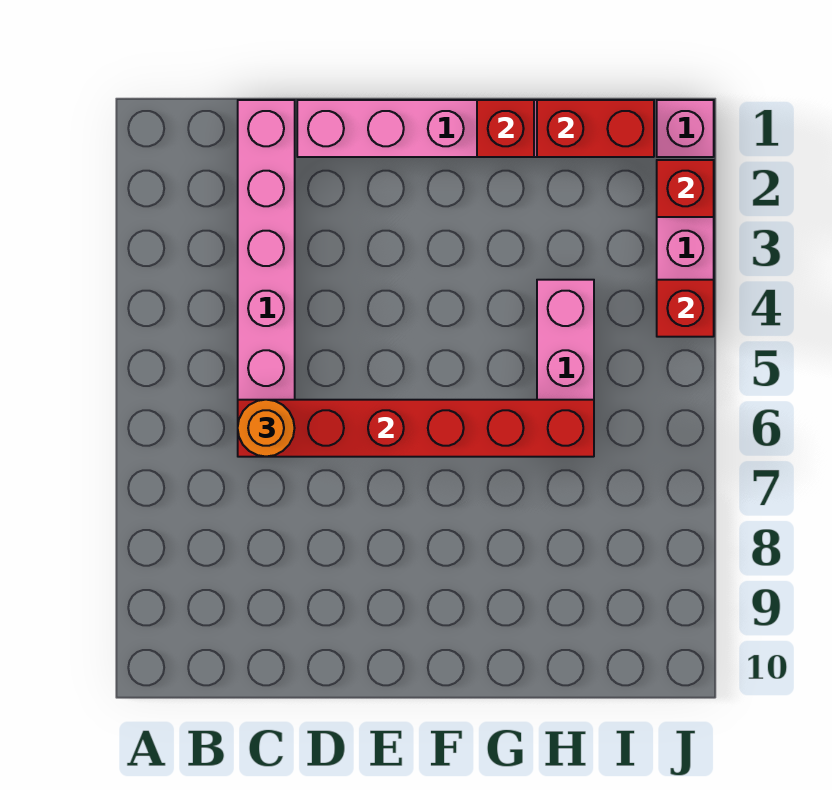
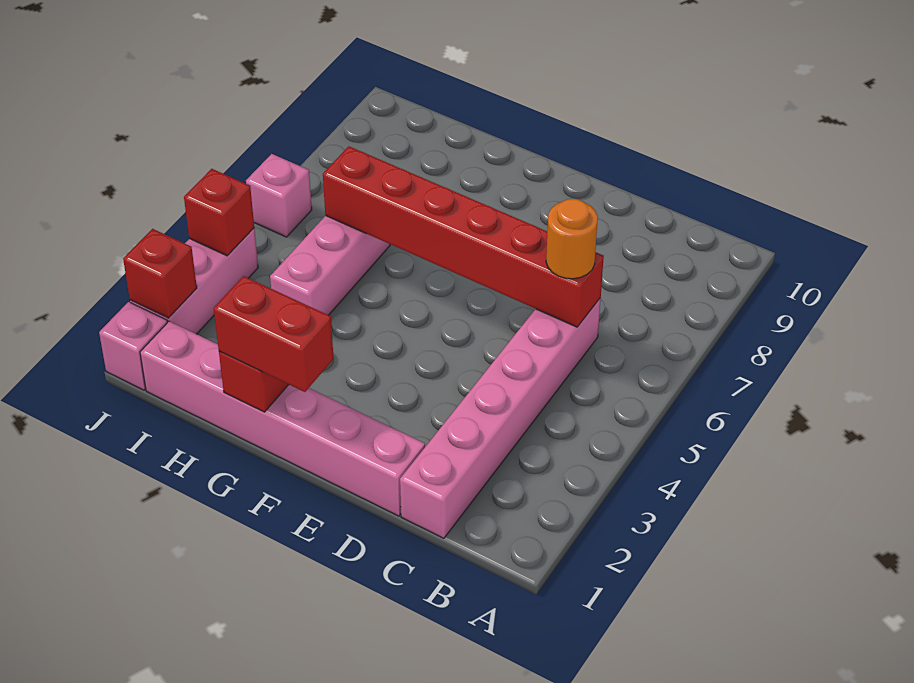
red brick H1:I1 level 2 -> red brick F1:G1 level 3
none -> pink brick J6 level 1

